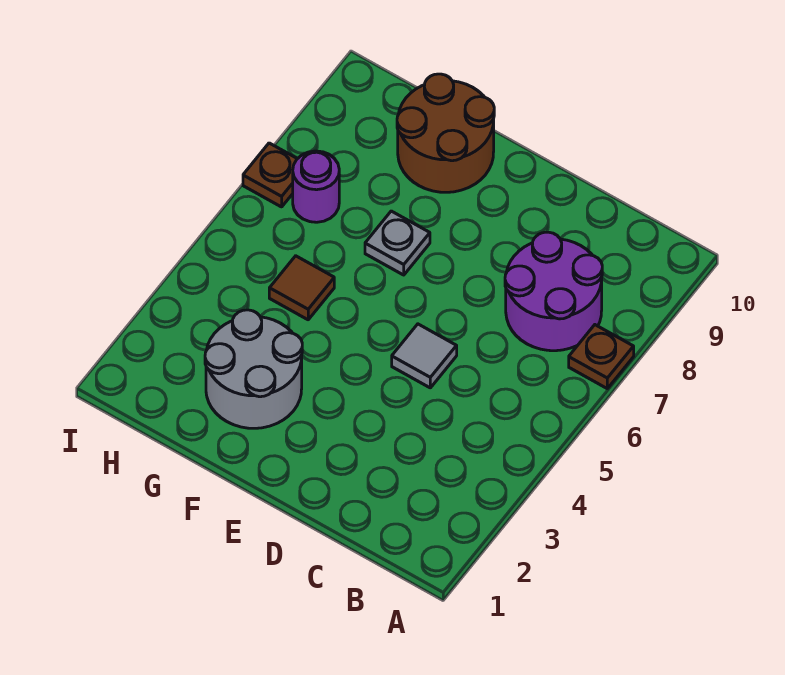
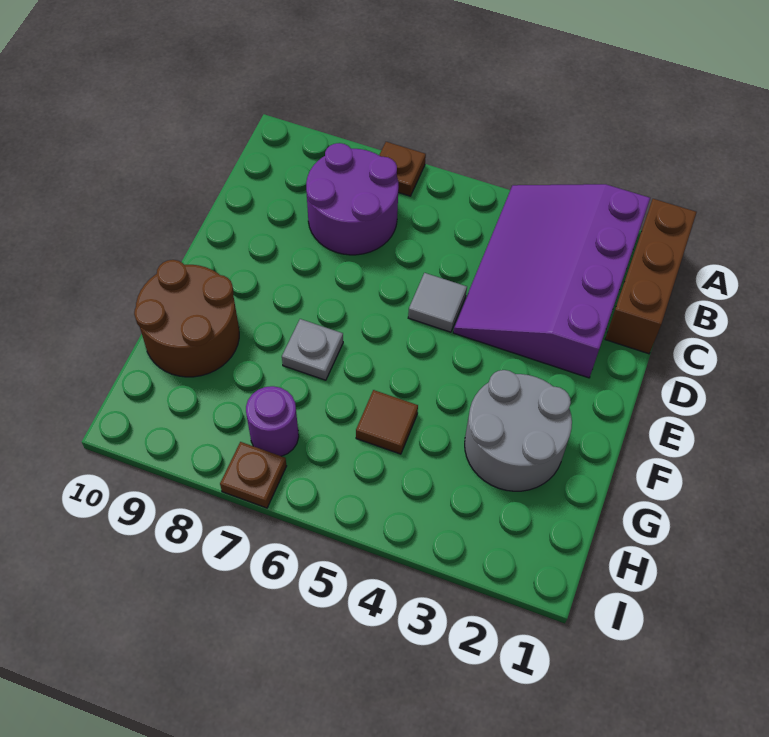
none -> brown brick A1:C1 level 1
none -> purple slope A2:D4 level 1 top 2

